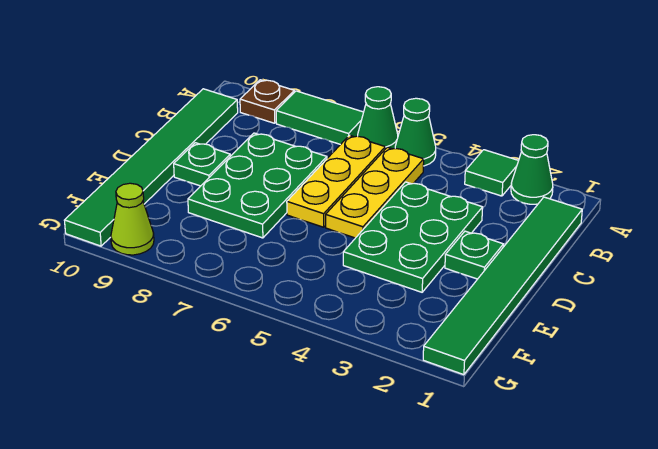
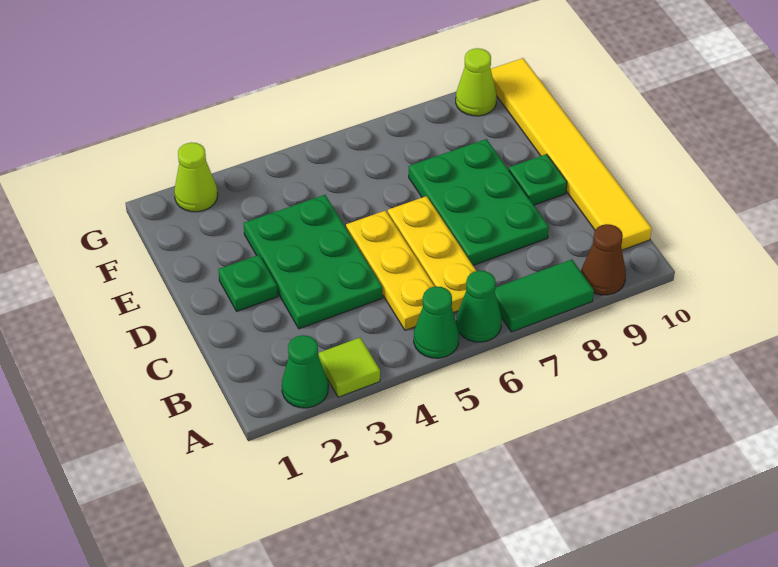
green tile A3 level 1 -> lime tile A3 level 1
brown plate A9 level 1 -> brown cone A9 level 1
green tile B1:G1 level 1 -> none
green tile B10:G10 level 1 -> yellow tile B10:G10 level 1
none -> lime cone G2 level 1

